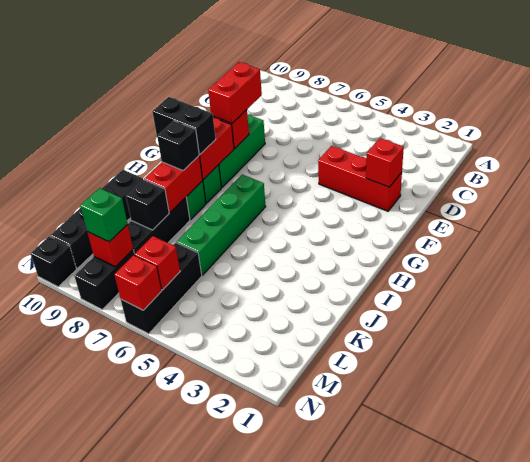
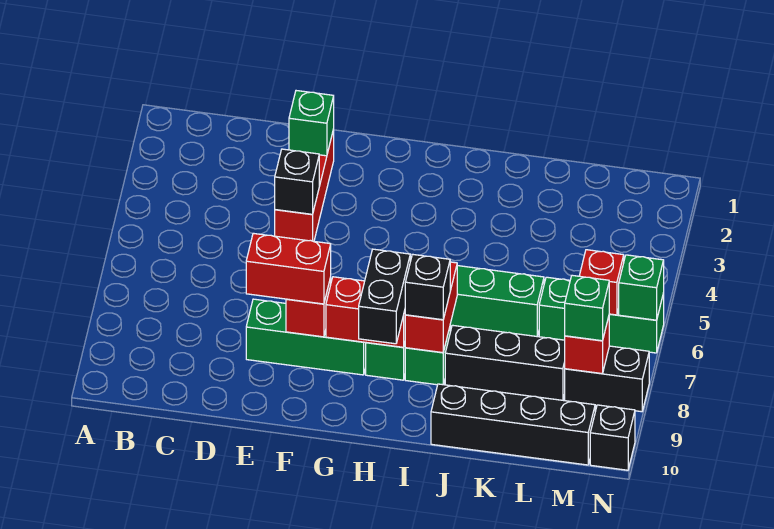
red brick E2 level 2 -> green brick E2 level 2
red brick I8:J8 level 2 -> red brick I7:I8 level 2
black brick K8 level 2 -> black brick E4 level 2
black brick L6:N6 level 1 -> green brick L6:N6 level 1
red brick N6 level 2 -> green brick N6 level 2

